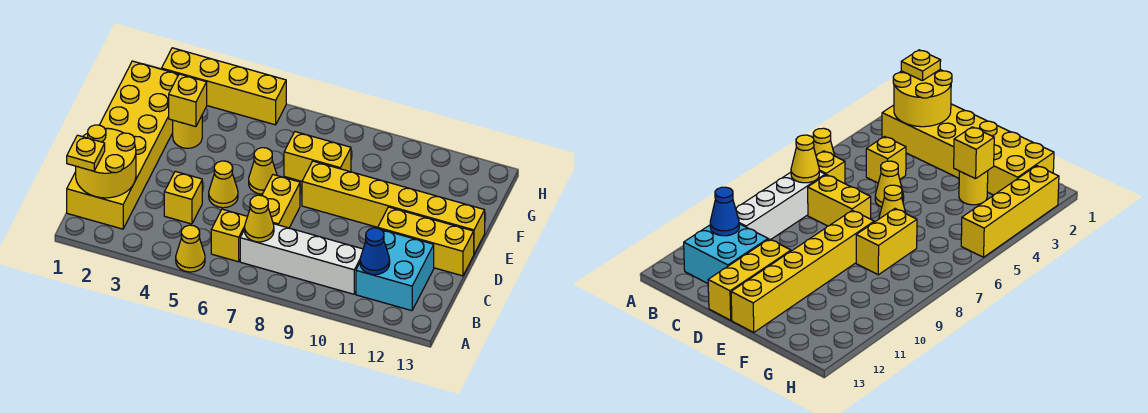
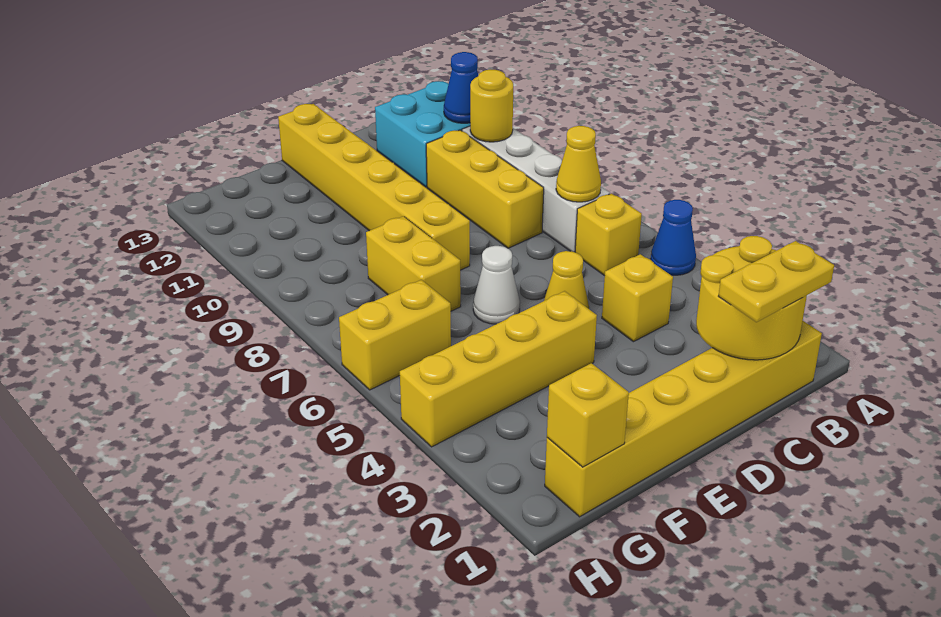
yellow cone A5 level 1 -> blue cone A5 level 1
yellow brick B1:G2 level 1 -> yellow brick B1:G1 level 1
yellow plate B1 level 3 -> yellow plate B1:C1 level 3
yellow brick C7:D7 level 1 -> yellow brick G6:H6 level 1
yellow brick D11:D13 level 1 -> yellow brick C8:C10 level 1
yellow cone E6 level 1 -> white cone E6 level 1
yellow round brick F3 level 1 -> yellow round brick B10 level 2
yellow brick F3 level 2 -> yellow brick G1 level 2
yellow brick H2:H5 level 1 -> yellow brick E4:H4 level 1

